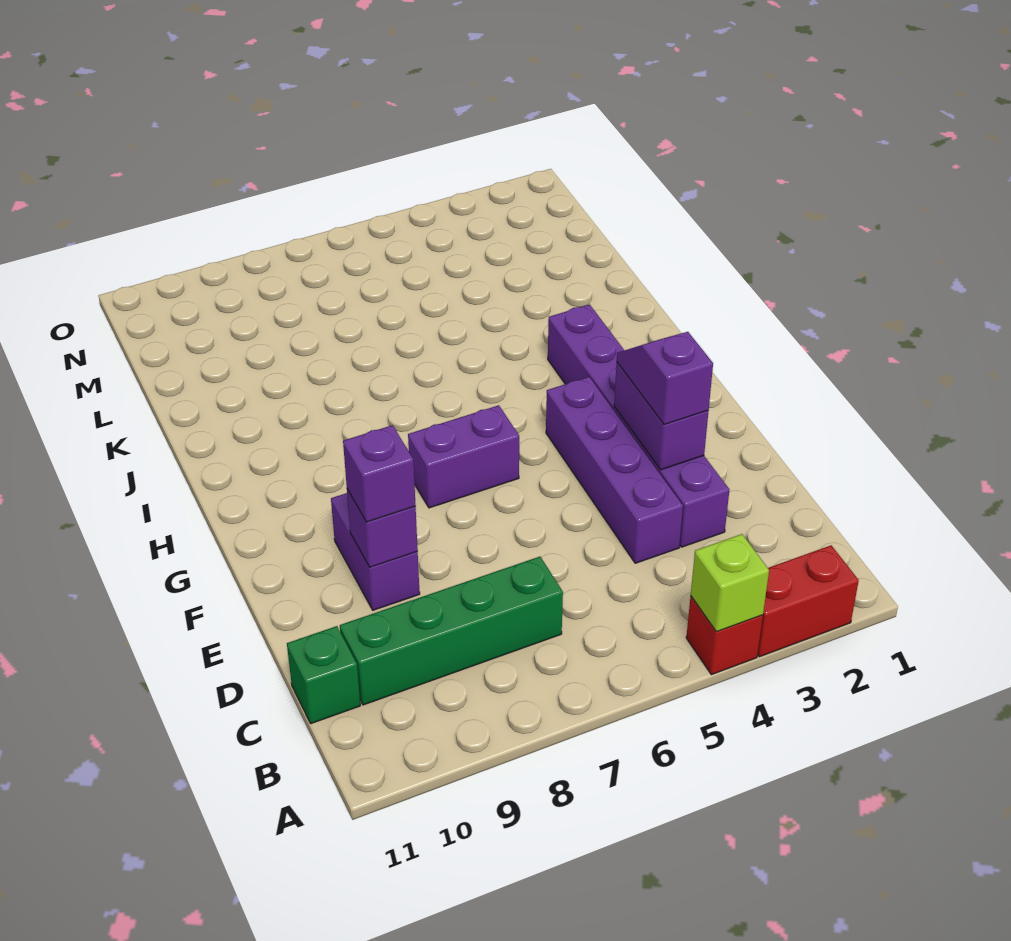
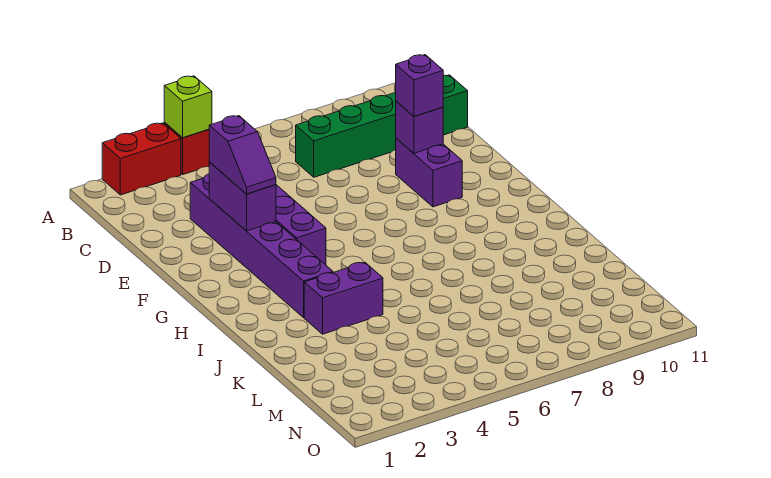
purple brick G6:G7 level 1 -> purple brick J3:J4 level 1

